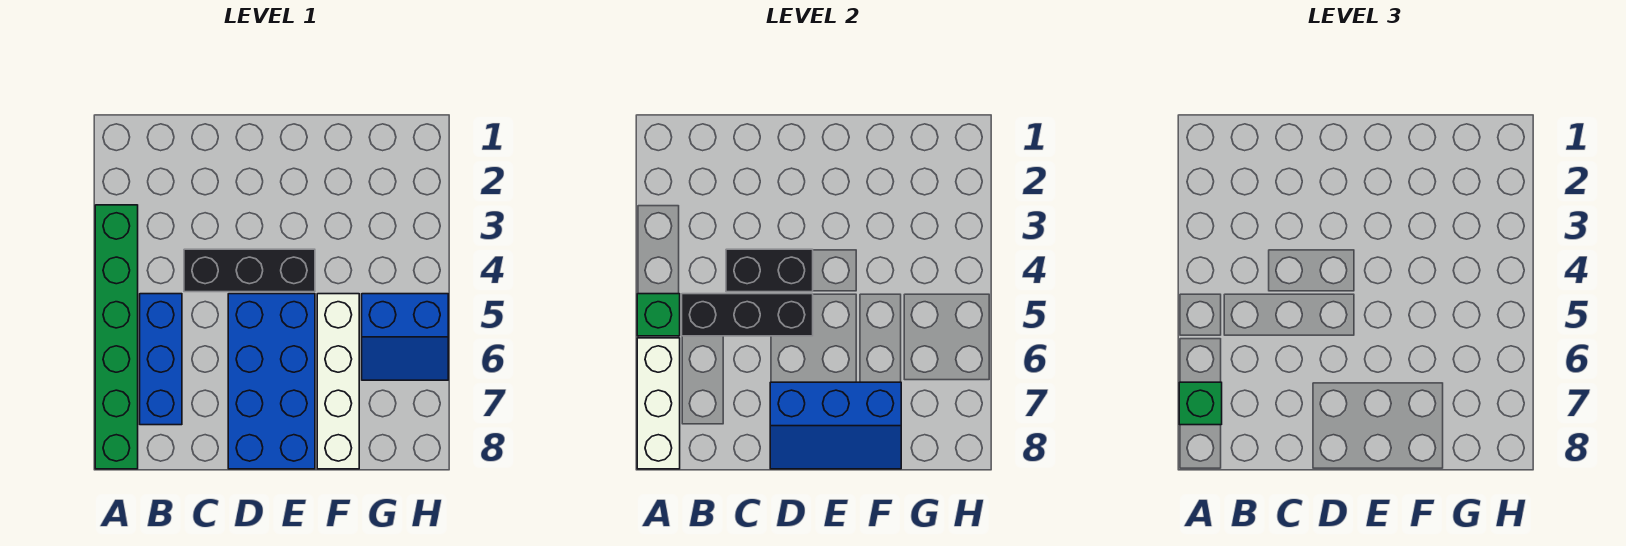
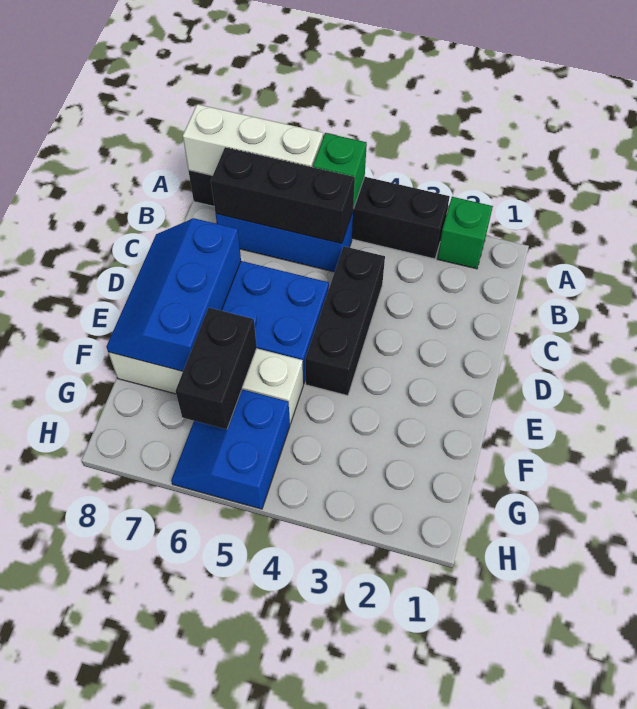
green brick A3:A8 level 1 -> black brick A3:A8 level 1
green brick A7 level 3 -> green brick A2 level 1
black brick B5:D5 level 2 -> black brick B5:B7 level 2
black brick C4:D4 level 2 -> black brick F6:G6 level 2

